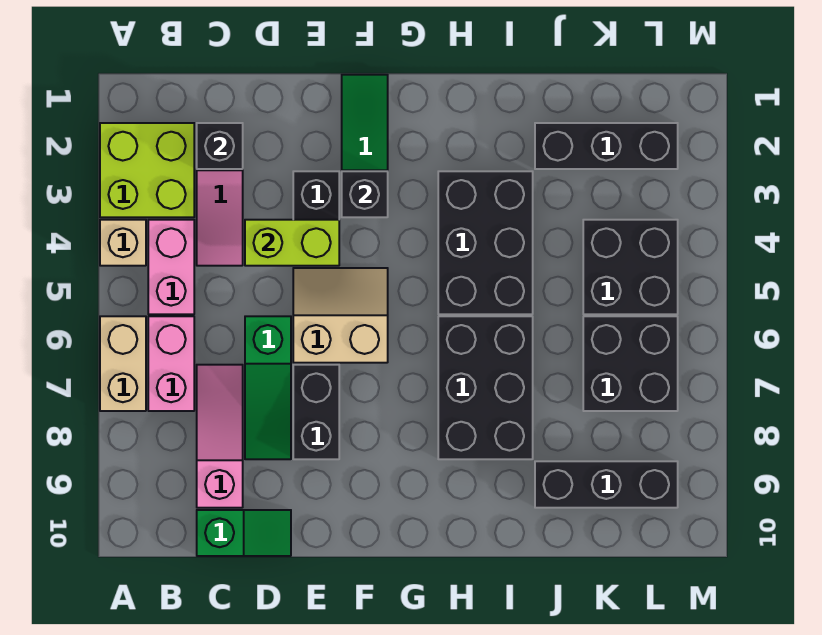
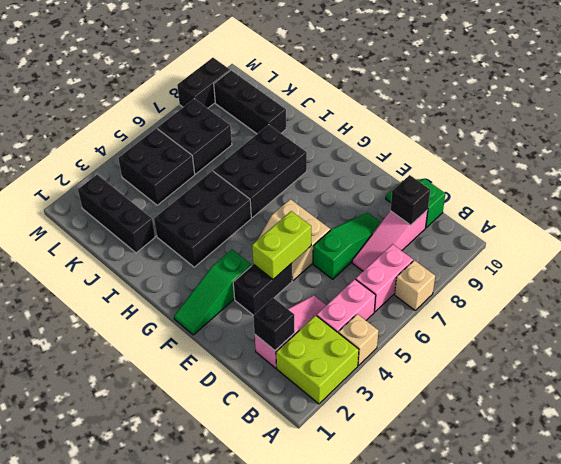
tan brick A6:A7 level 1 -> tan brick A7 level 1
lime brick D4:E4 level 2 -> lime brick E4:E5 level 2
black brick E7:E8 level 1 -> black brick M8:M9 level 1
black brick F3 level 2 -> black brick C9 level 2

